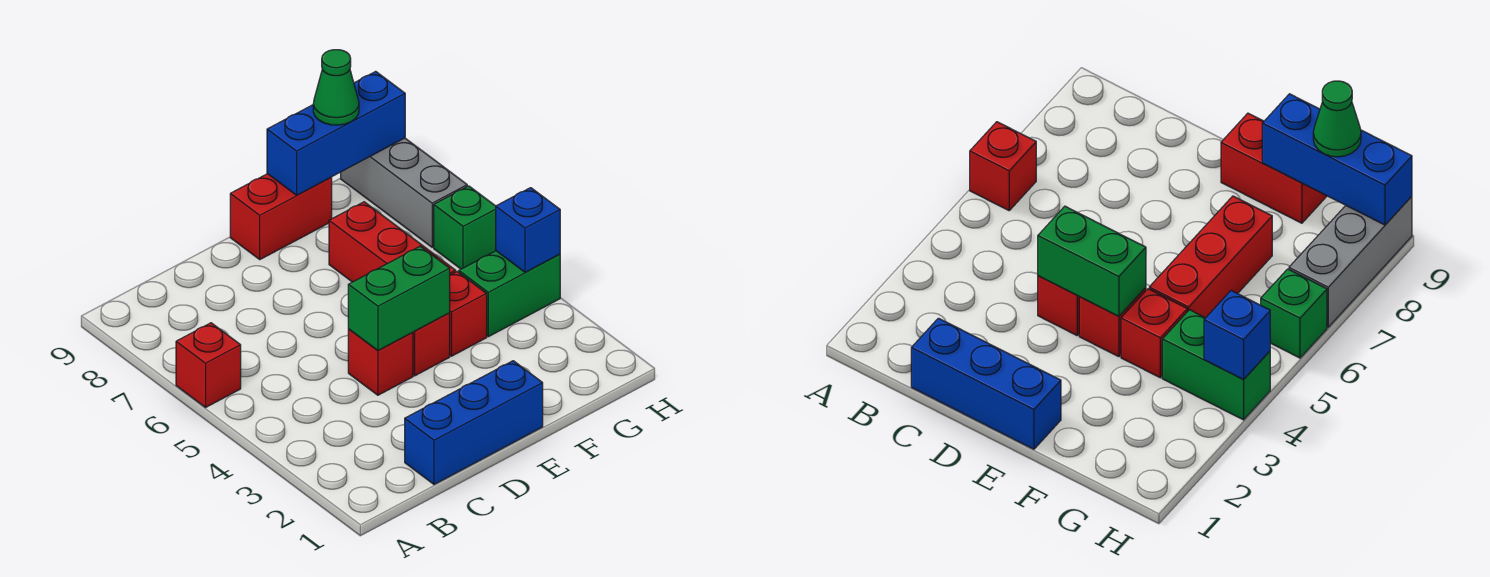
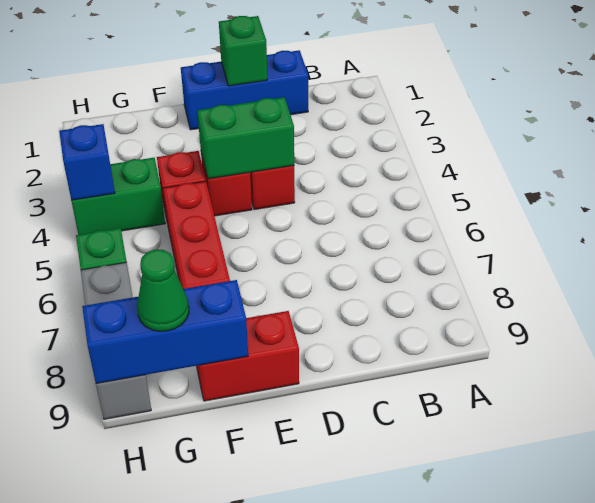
red brick A6 level 1 -> none
none -> green brick D1 level 2

